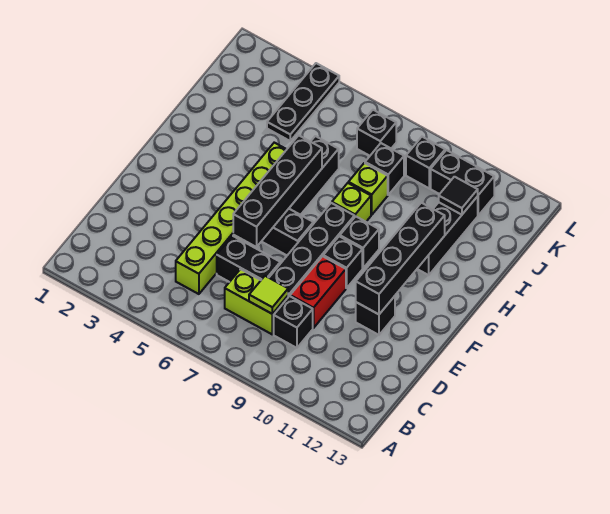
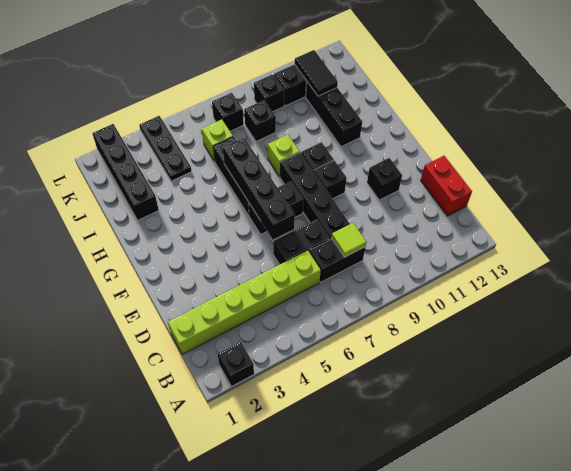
lime brick C5:H5 level 1 -> lime brick C1:C6 level 1
lime brick C7:C8 level 1 -> black brick C7:C8 level 1
black brick C9 level 1 -> black brick A2 level 1
red brick D9:E9 level 1 -> red brick C13:D13 level 1
black brick E11:H11 level 2 -> black brick I2:L2 level 1
lime brick I8 level 1 -> lime brick J6 level 1
black tile J11 level 2 -> black tile J11:K11 level 2

